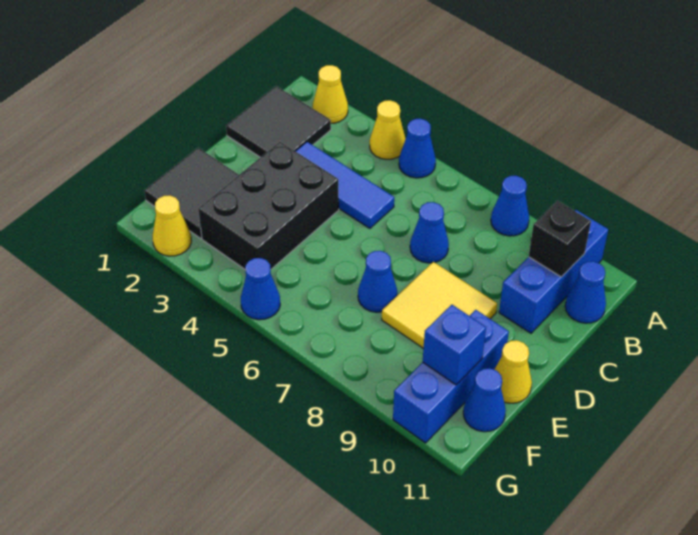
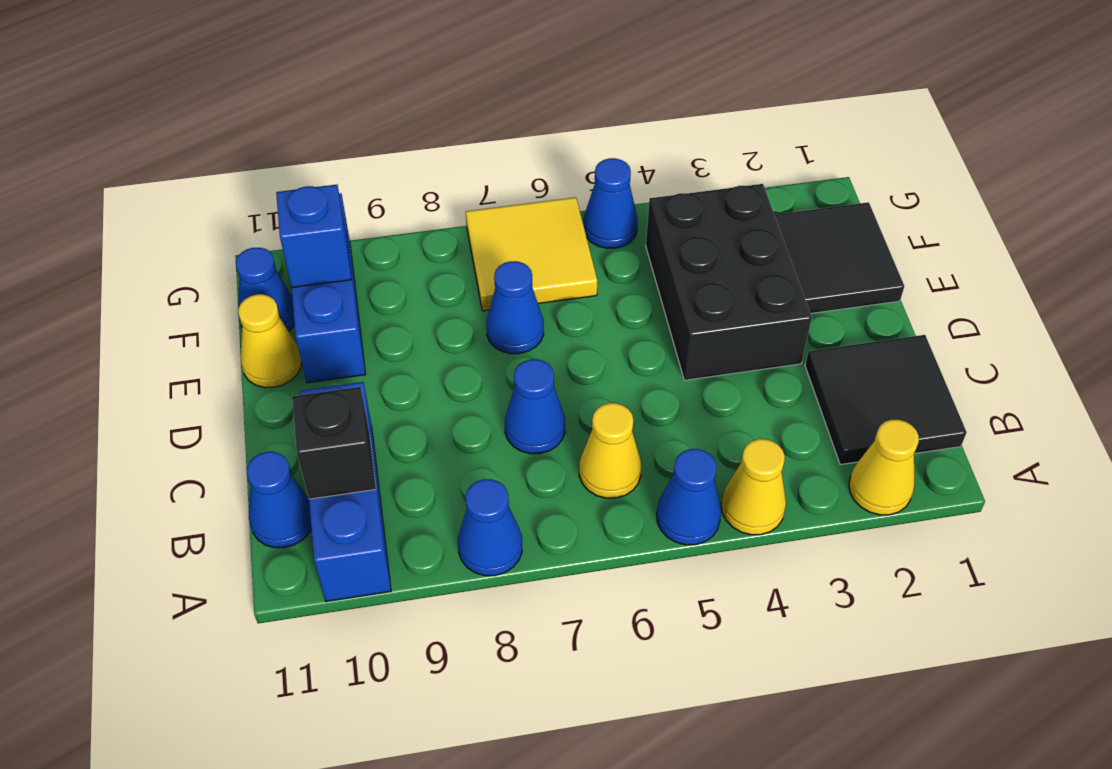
blue tile C3:C5 level 1 -> none
yellow tile D8:E9 level 1 -> yellow tile F6:G7 level 1
yellow cone G2 level 1 -> yellow cone B6 level 1

